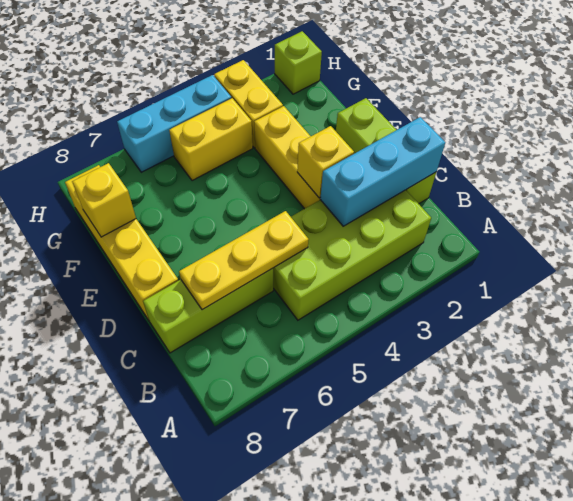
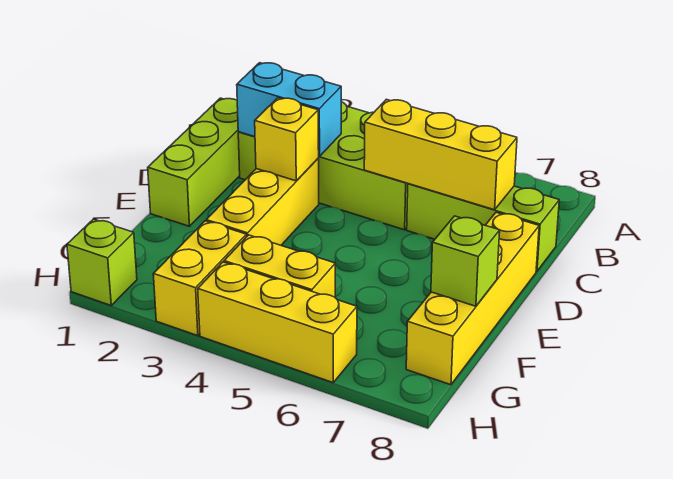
cyan brick C1:C3 level 2 -> cyan brick C2:C3 level 2
yellow plate C5:C7 level 2 -> yellow brick C5:C7 level 2
yellow brick F8 level 2 -> lime brick F8 level 2
cyan brick H4:H6 level 1 -> yellow brick H4:H6 level 1

